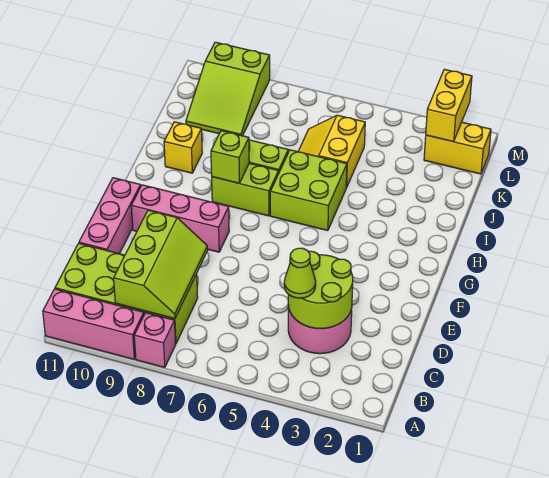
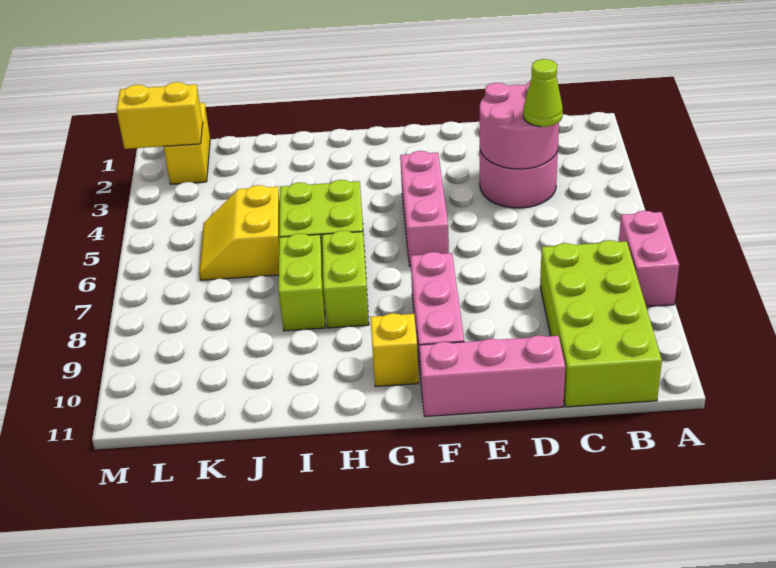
pink brick A8 level 1 -> pink brick A7:A8 level 1
pink brick A9:A11 level 1 -> pink brick F4:F6 level 1
lime slope B8:D9 level 2 top 9 -> none
lime round brick C3:D4 level 2 -> pink round brick C3:D4 level 2
lime brick H8 level 2 -> none
yellow brick I10 level 1 -> yellow brick G10 level 1
yellow slope J5:K6 level 1 top 5 -> yellow slope J5:K6 level 1 top J
lime slope K9:M10 level 1 top M -> none

